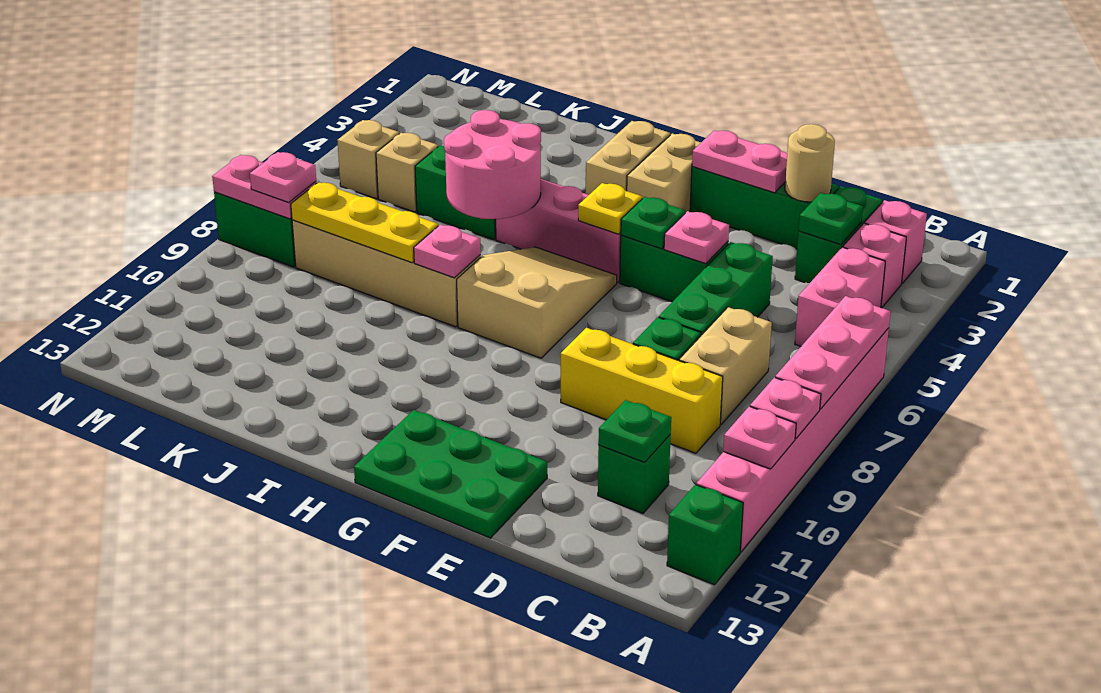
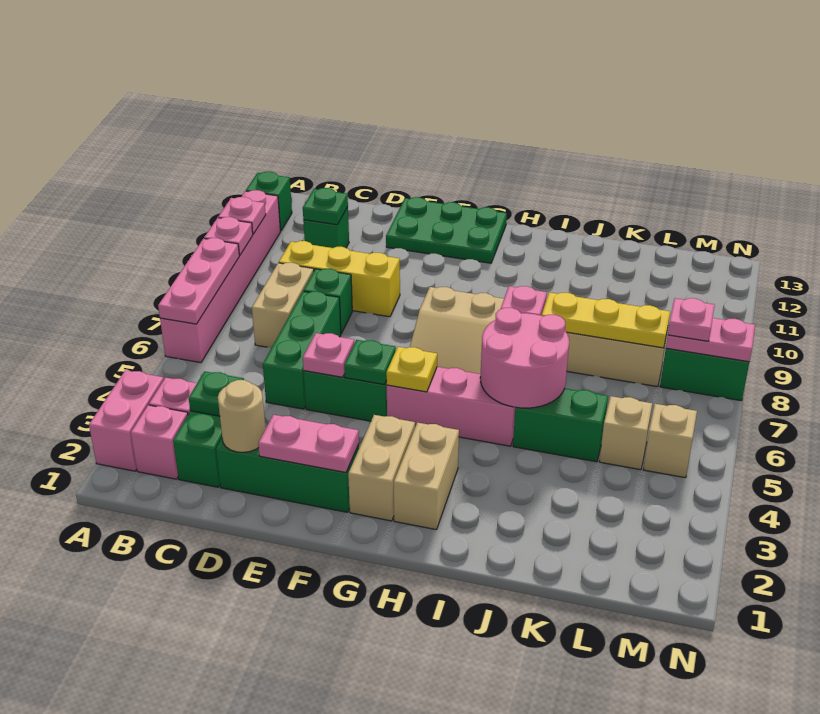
pink brick B4:B5 level 1 -> pink brick A2:A3 level 1

